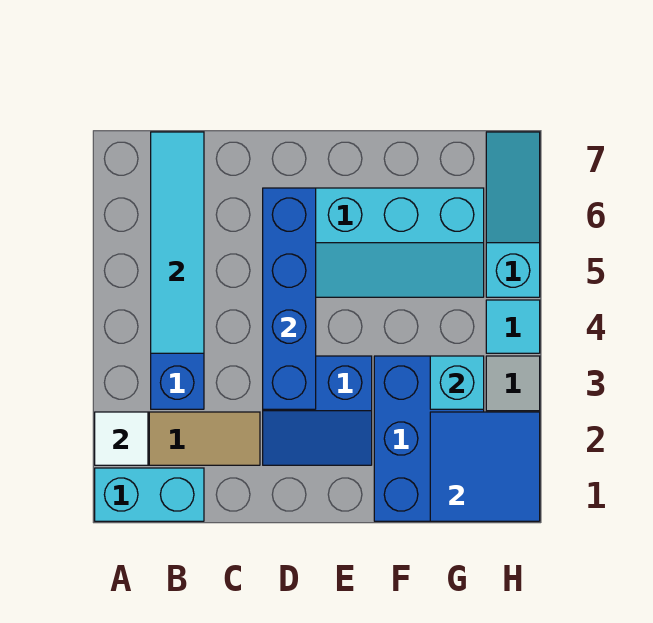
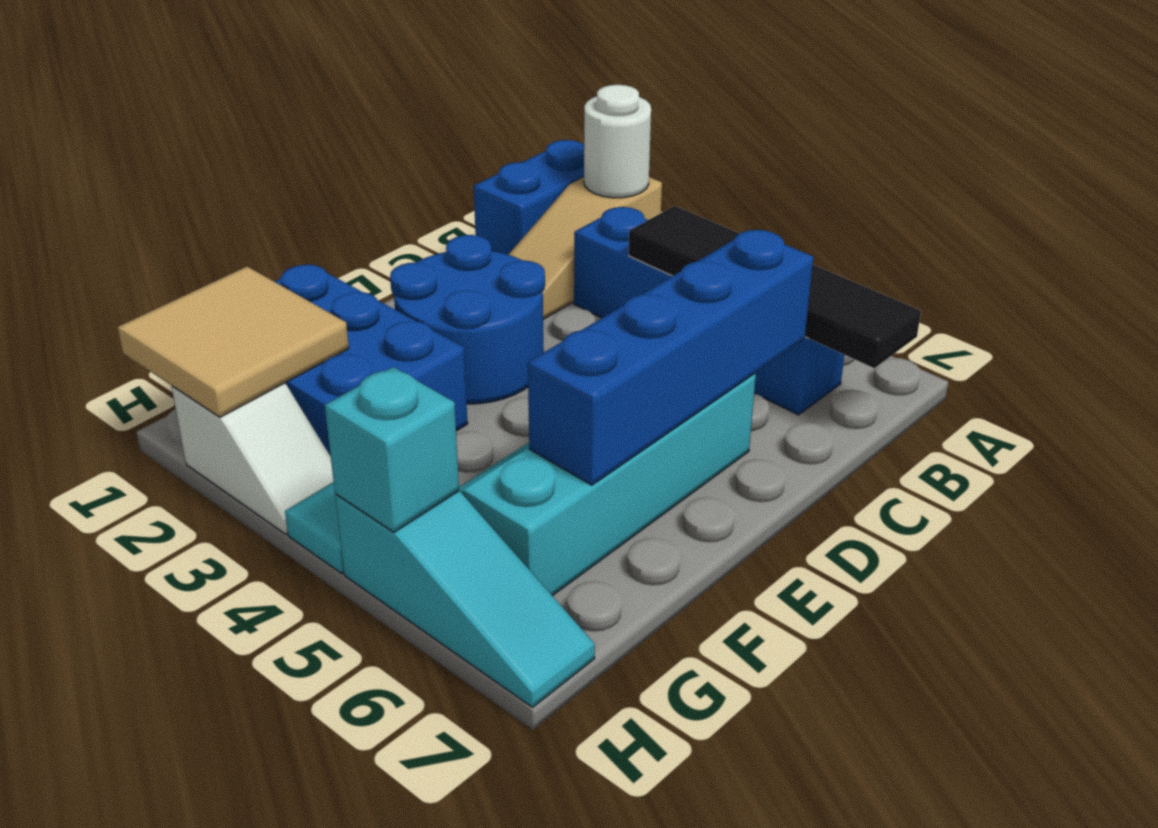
cyan brick A1:B1 level 1 -> blue brick A1:B1 level 1
white tile A2 level 2 -> white round brick A2 level 2
cyan tile B4:B7 level 2 -> black tile B4:B7 level 2
blue slope D2:E3 level 1 top 3 -> blue round brick D2:E3 level 1
blue brick D3:D6 level 2 -> blue brick C6:F6 level 2
blue tile G1:H2 level 2 -> tan tile G1:H2 level 2
cyan brick G3 level 2 -> cyan brick H5 level 2

